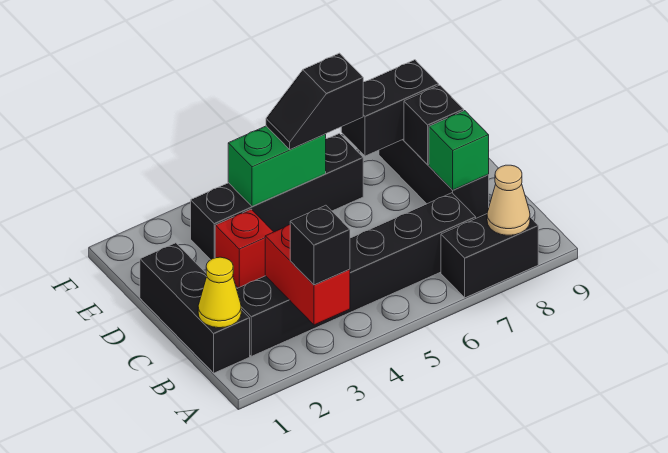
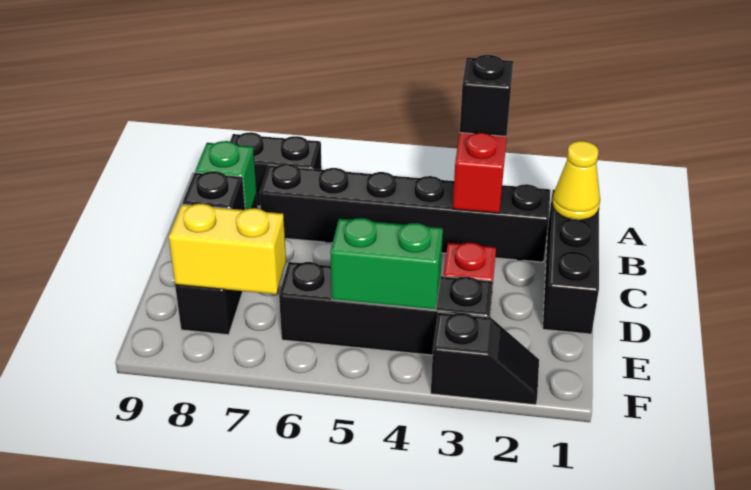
tan cone A8 level 2 -> none
black slope E5:E6 level 3 top 6 -> black slope F2:F3 level 1 top 3
black brick E7:E8 level 2 -> yellow brick E7:E8 level 2

